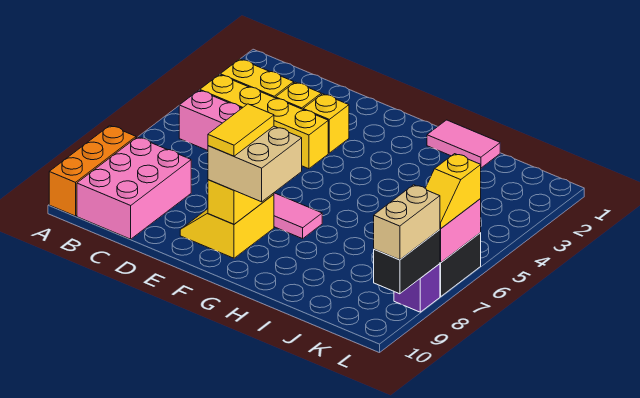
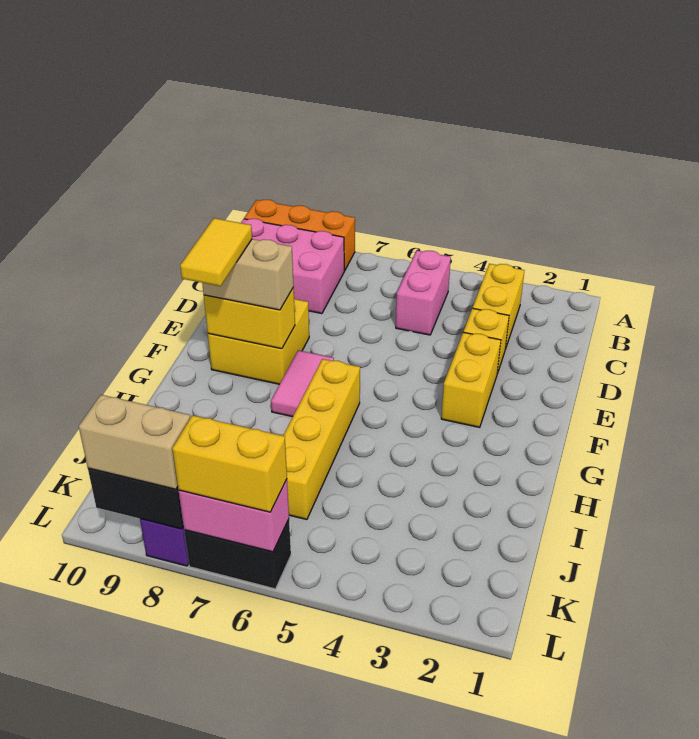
yellow brick B4:E4 level 1 -> yellow brick G6:J6 level 1
yellow brick E3 level 1 -> yellow brick E3:F3 level 1
yellow slope E8:F9 level 1 top F -> yellow brick E8:F9 level 1
tan brick F8:G9 level 3 -> tan brick F8:F9 level 3
yellow tile F8:F9 level 4 -> yellow tile F9:G9 level 4
pink tile H1:I1 level 1 -> none
yellow slope L6:L7 level 3 top 6 -> yellow brick L6:L7 level 3

